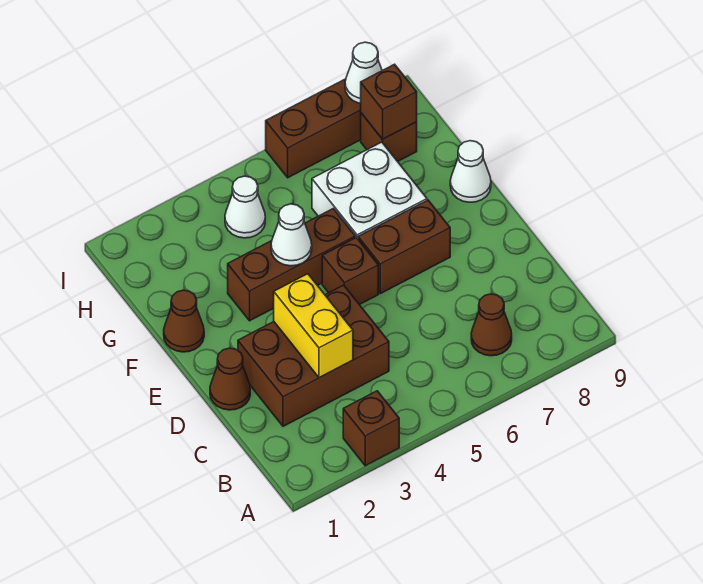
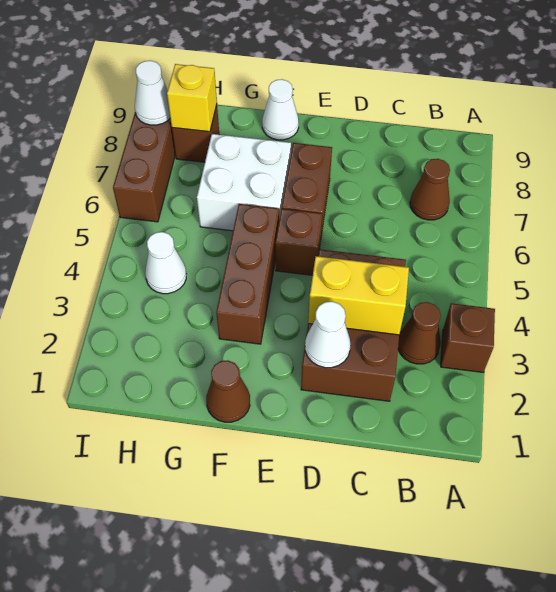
brown cone D1 level 1 -> brown cone B3 level 1
white cone F4 level 2 -> white cone D2 level 2
brown brick H8 level 2 -> yellow brick H8 level 2

